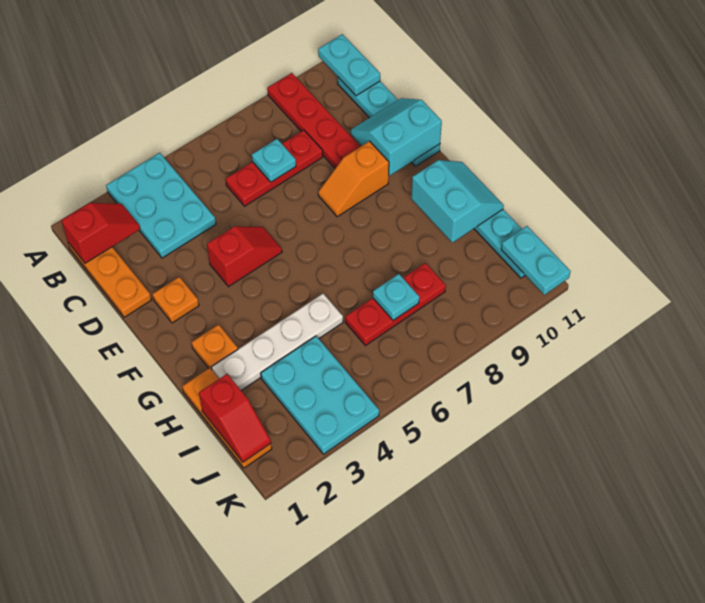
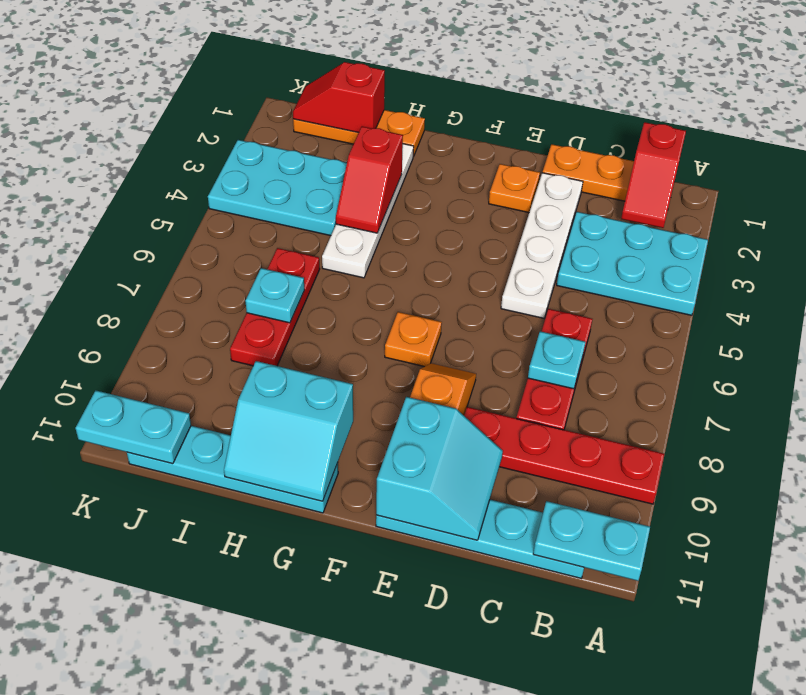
none -> white plate D2:D5 level 1
red slope E4:E5 level 1 top 4 -> red slope H3:H4 level 2 top 3
orange plate G2 level 1 -> orange plate F7 level 1

